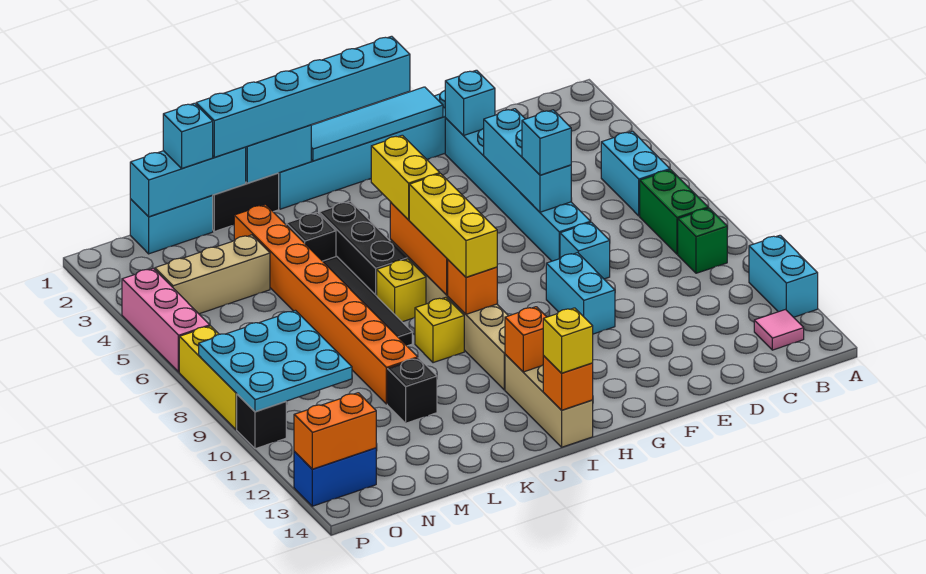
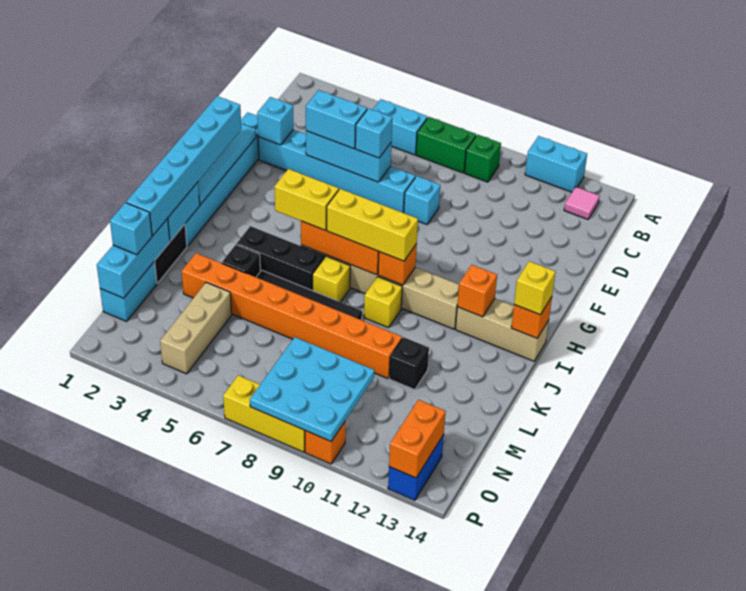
cyan brick F9:F10 level 1 -> cyan brick E4:E5 level 3
pink brick P4:P6 level 1 -> none
black brick P10 level 1 -> orange brick P10 level 1

